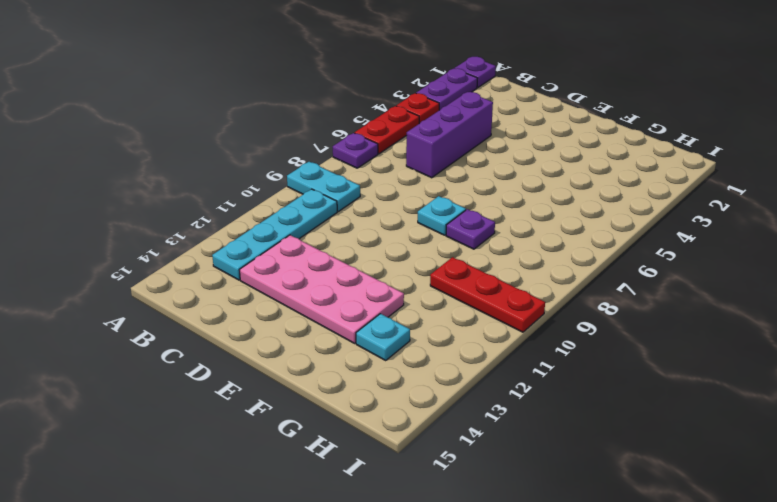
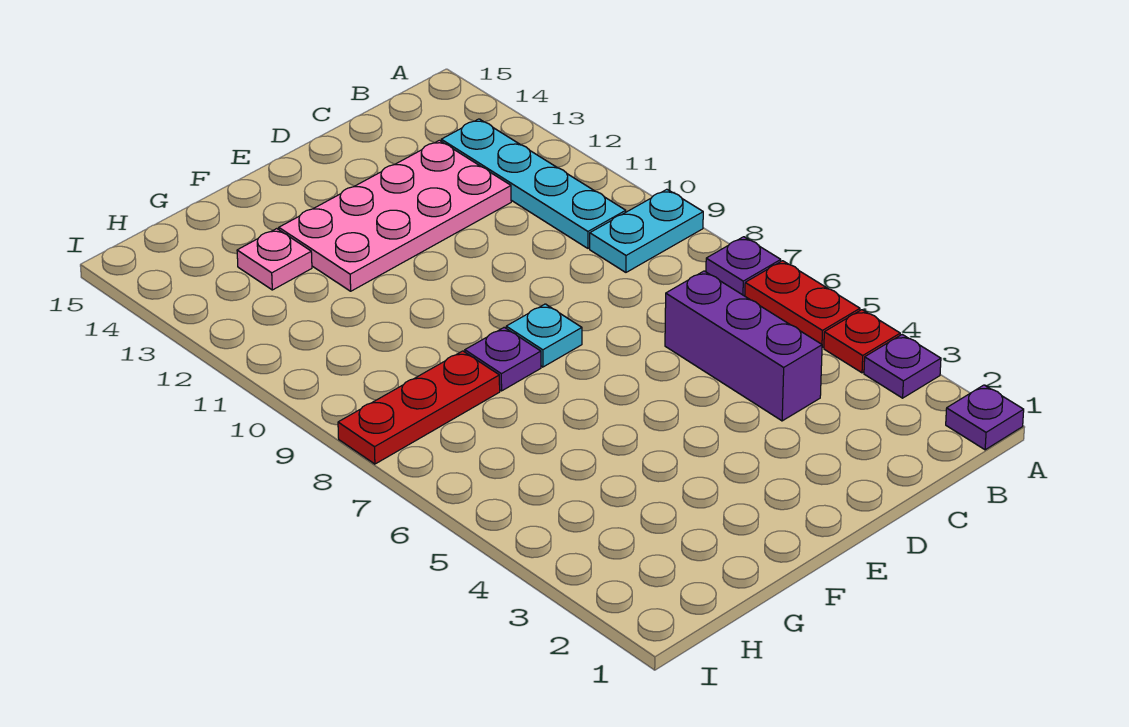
purple plate A2:A3 level 1 -> purple plate A3 level 1
red plate G10:I10 level 1 -> red plate G8:I8 level 1
cyan plate G13 level 1 -> pink plate G13 level 1

